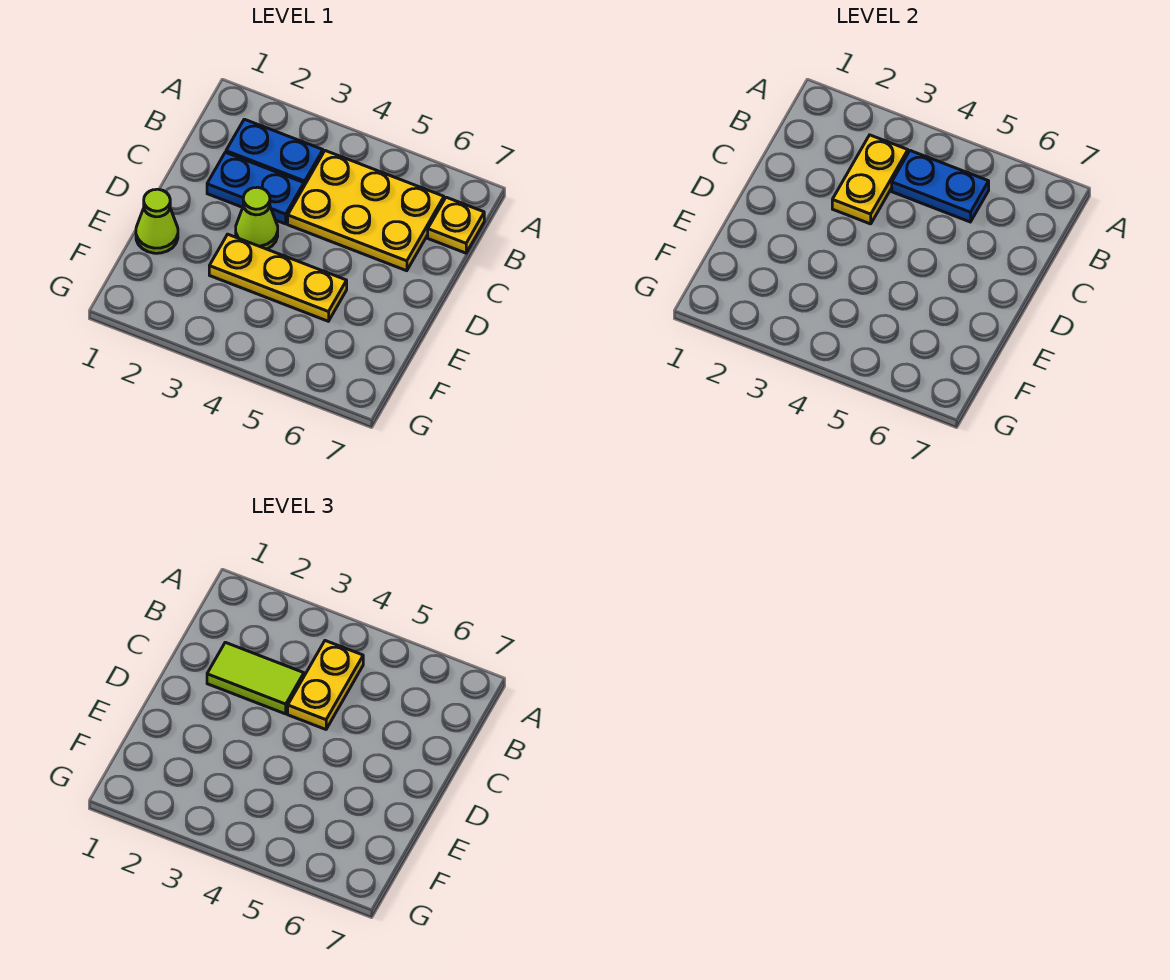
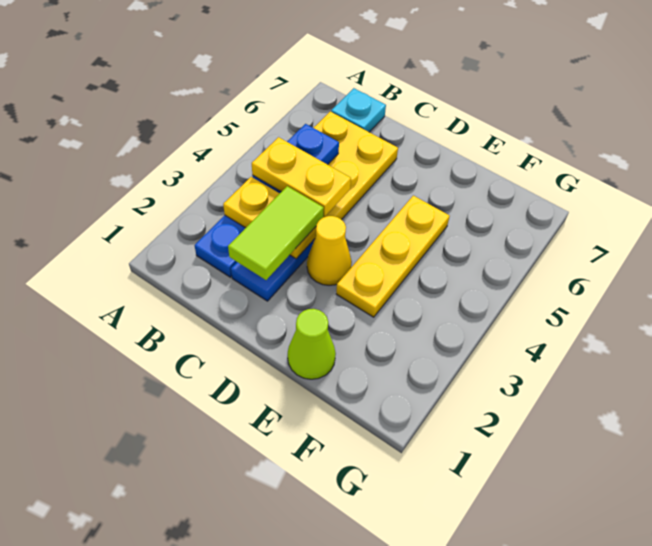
yellow plate B7 level 1 -> cyan plate B7 level 1
lime cone D3 level 1 -> yellow cone D3 level 1

